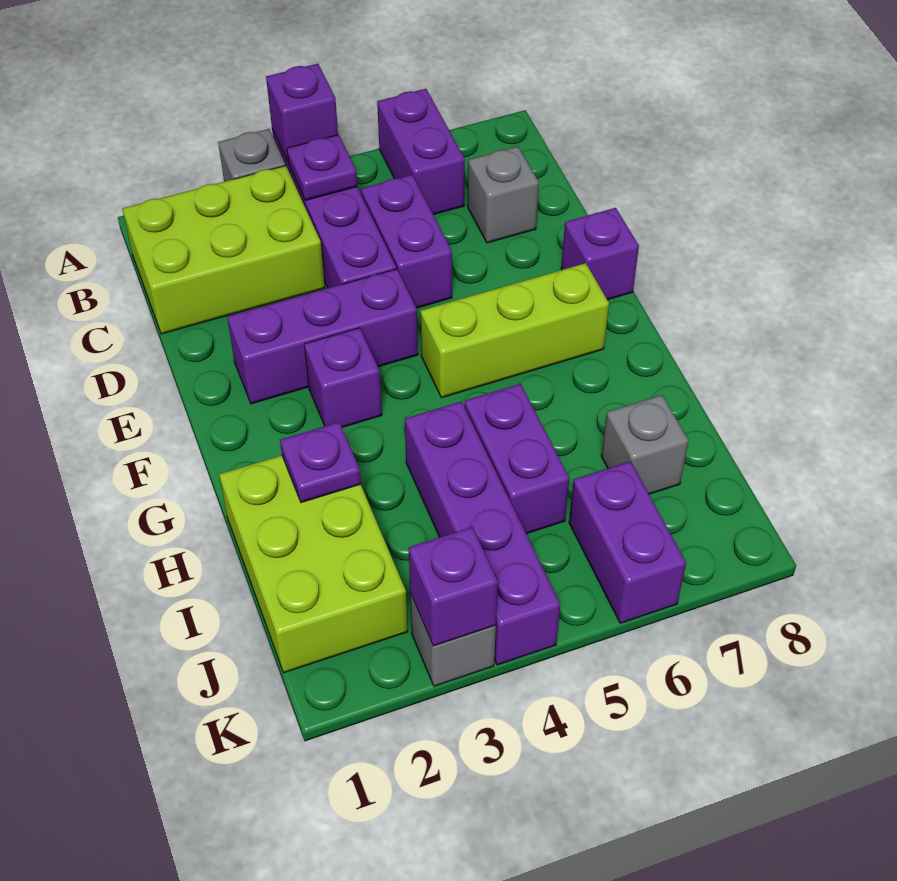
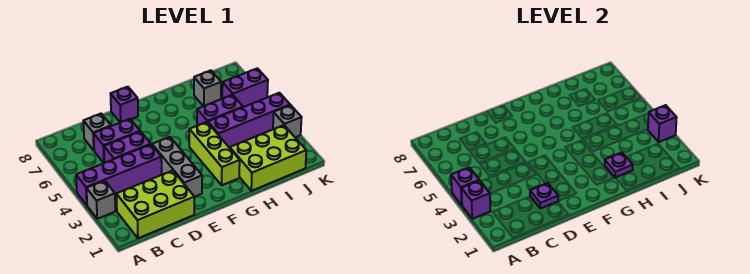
purple brick A6:B6 level 1 -> purple brick C6:D6 level 1
lime brick B1:C3 level 1 -> lime brick B1:D2 level 1
purple plate B4 level 2 -> purple plate D2 level 2
purple brick E2:E4 level 1 -> grey brick E2:E4 level 1
purple brick F3 level 1 -> purple brick A3 level 2
lime brick F5:F7 level 1 -> lime brick G2:G4 level 1

